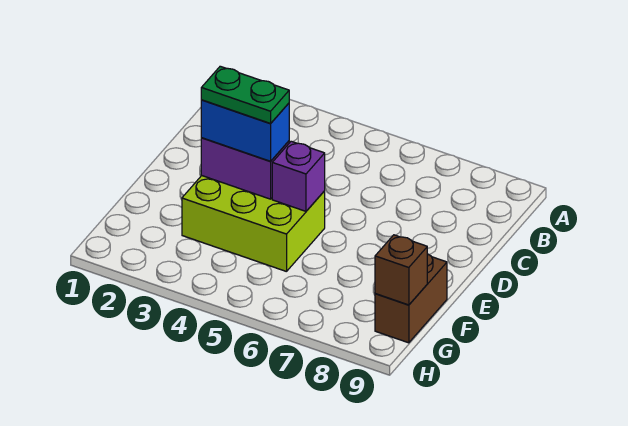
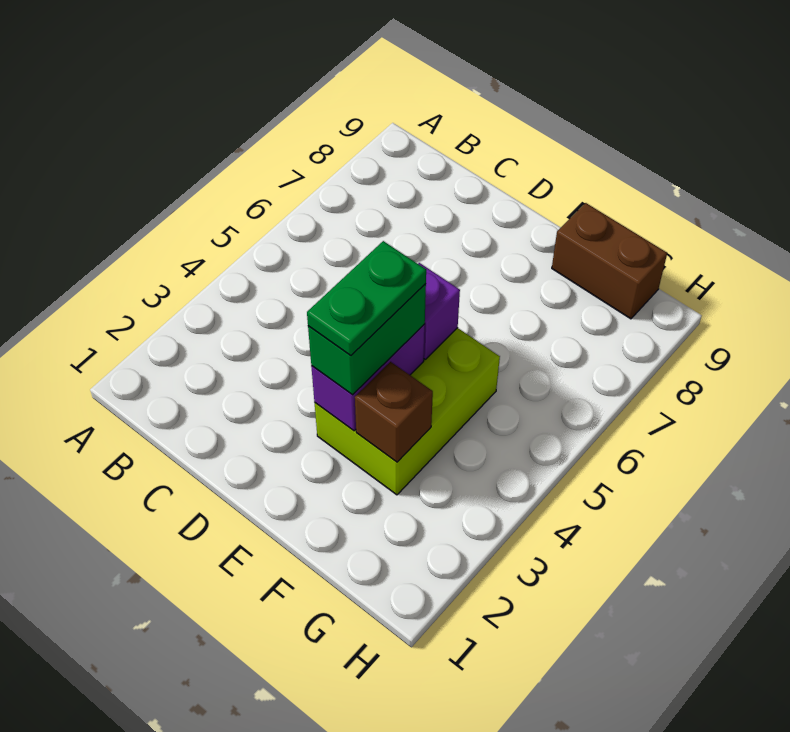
blue brick E3:E4 level 3 -> green brick E3:E4 level 3
brown brick G9 level 2 -> brown brick F3 level 2

